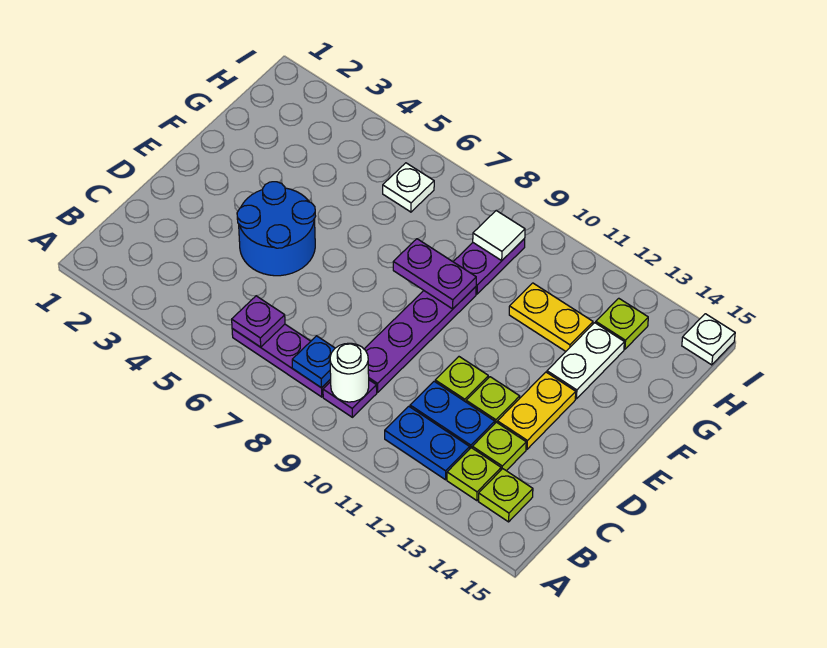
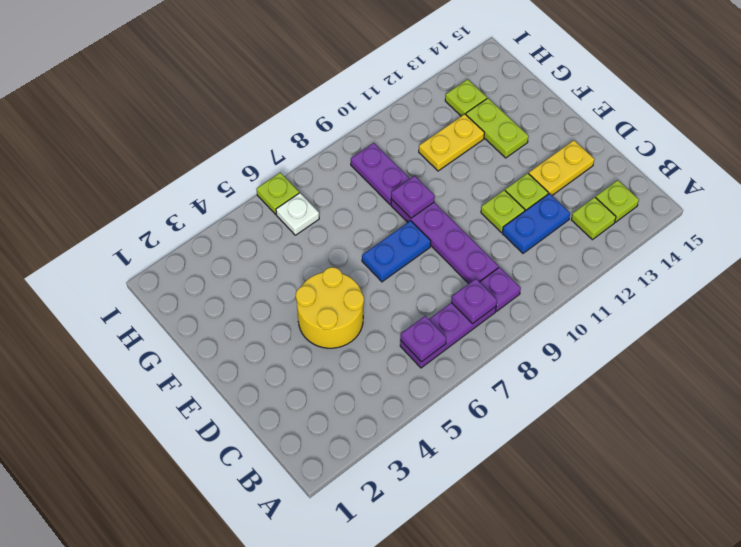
blue plate B8 level 2 -> purple plate B8 level 2
white round brick B9 level 2 -> none
blue plate B11:B12 level 1 -> blue plate E7:E8 level 1
lime plate C13 level 1 -> lime plate I6 level 1
blue round brick D4:E5 level 1 -> yellow round brick D4:E5 level 1
yellow plate D13:E13 level 1 -> yellow plate D13:D14 level 1
purple plate F8:F9 level 2 -> purple plate F9 level 2
white plate F13:G13 level 1 -> lime plate F13:G13 level 1
white tile H9 level 2 -> none
white plate I15 level 1 -> none

